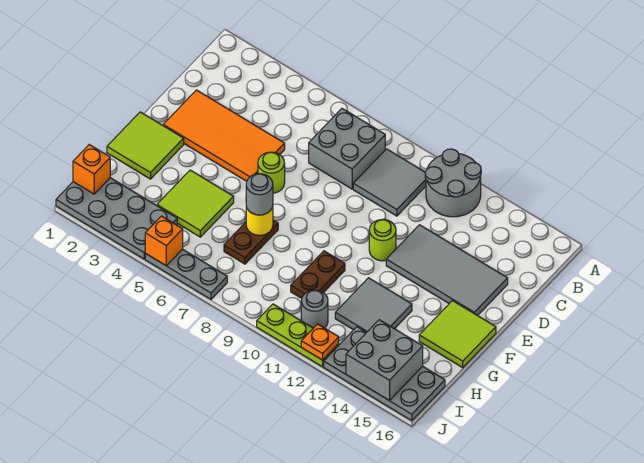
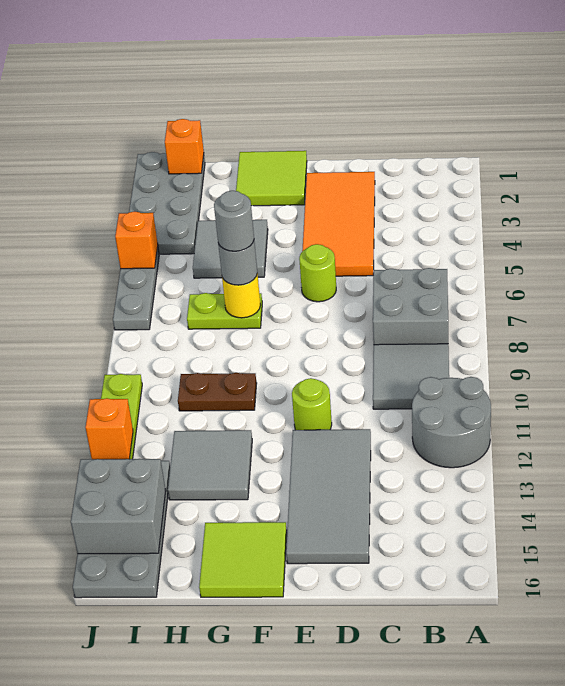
lime tile G4:H5 level 1 -> grey tile G4:H5 level 1
brown plate G7:H7 level 1 -> lime plate G7:H7 level 1
grey round brick I11 level 1 -> grey round brick G7 level 4
orange plate J12 level 2 -> orange brick J12 level 2

